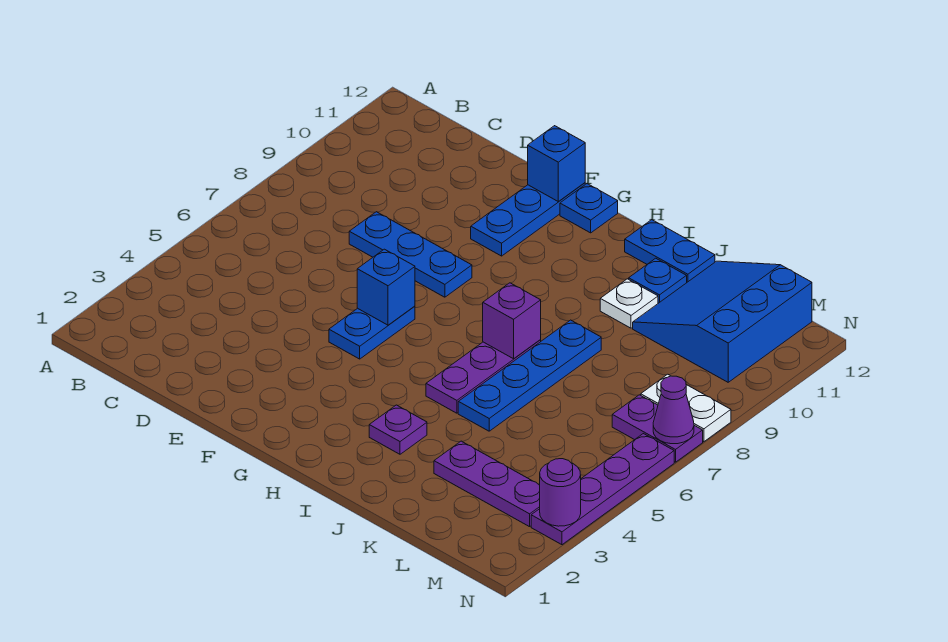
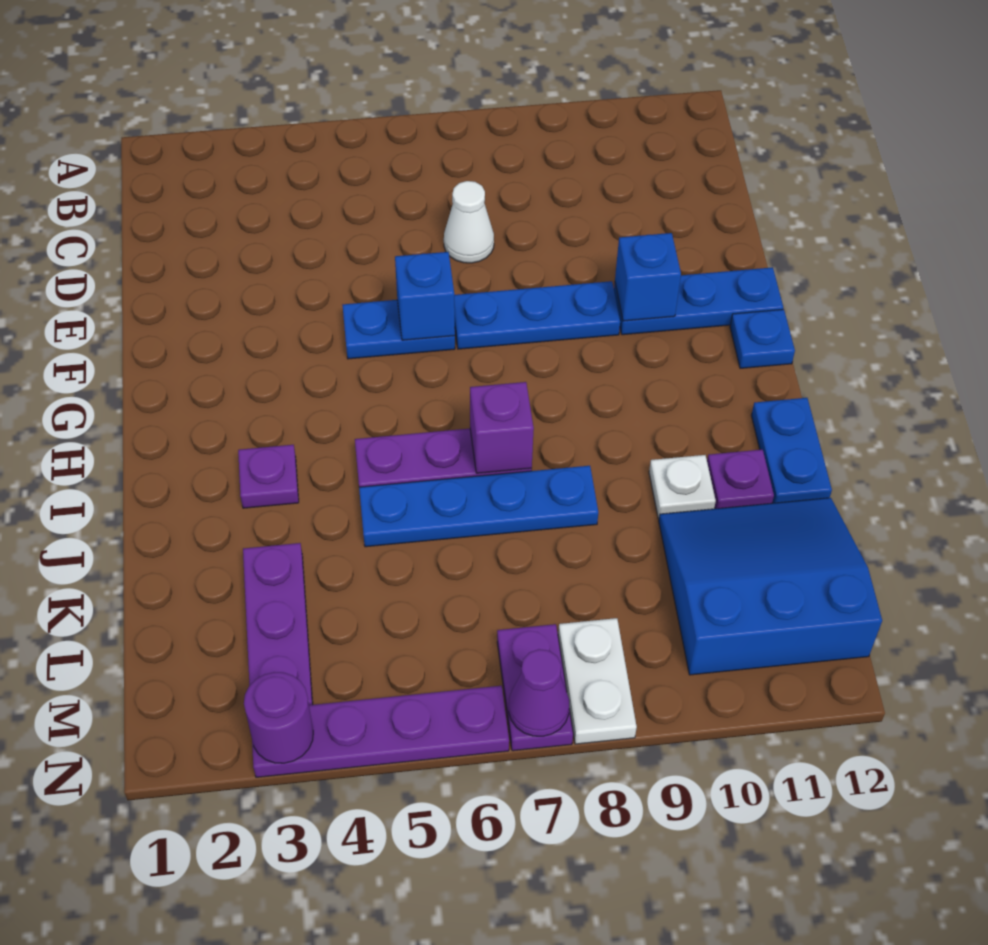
none -> white cone D7 level 1
blue plate D8:F8 level 1 -> blue plate F7:F9 level 1
blue brick F12 level 2 -> blue brick F10 level 2
blue plate J11 level 1 -> purple plate J11 level 1

